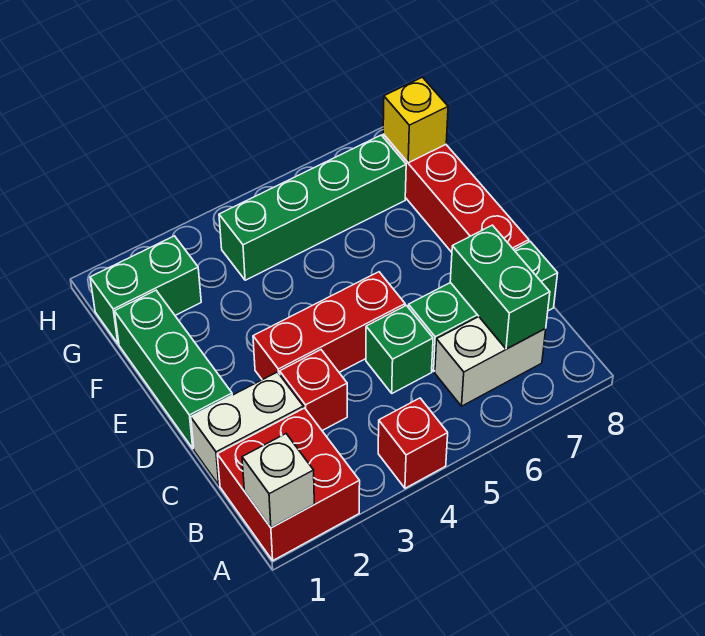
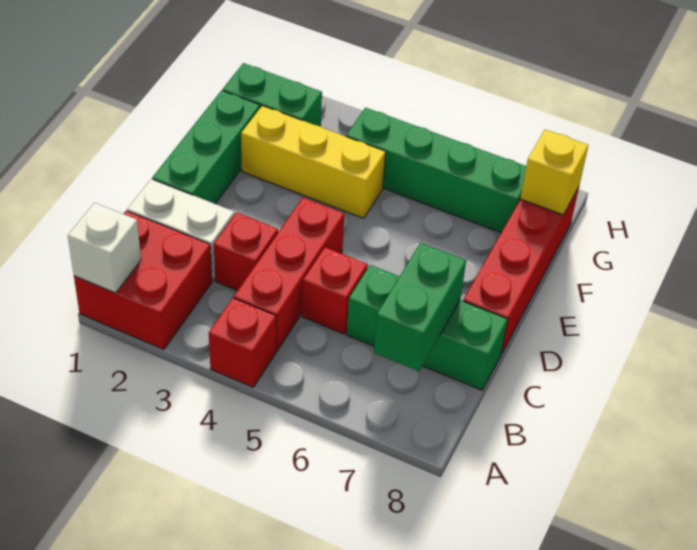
white brick B6:B7 level 1 -> none
green brick C5 level 1 -> red brick C5 level 1
red brick D3:D5 level 1 -> red brick B4:D4 level 1
none -> yellow brick F2:F4 level 1

